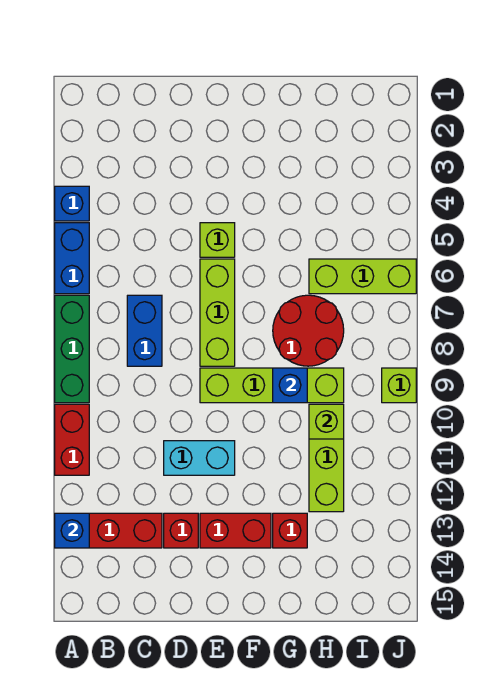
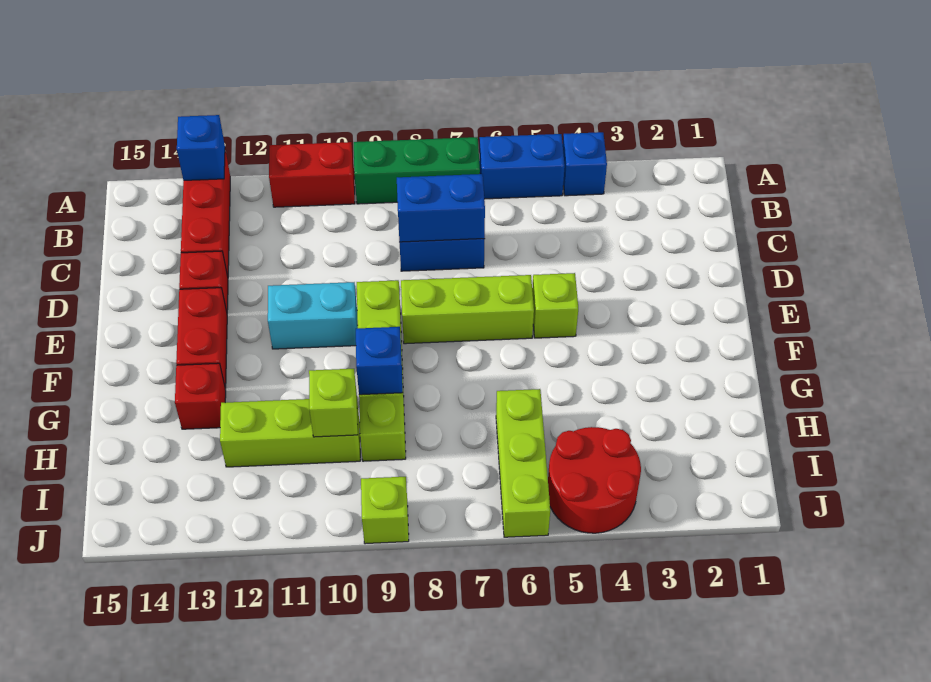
none -> blue brick C7:C8 level 2
cyan brick D11:E11 level 1 -> cyan brick E10:E11 level 1
red round brick G7:H8 level 1 -> red round brick I4:J5 level 1

